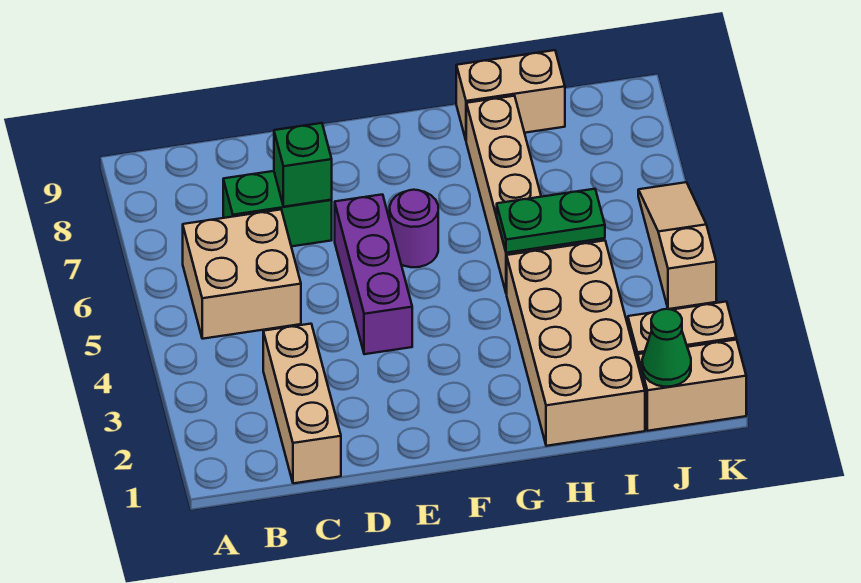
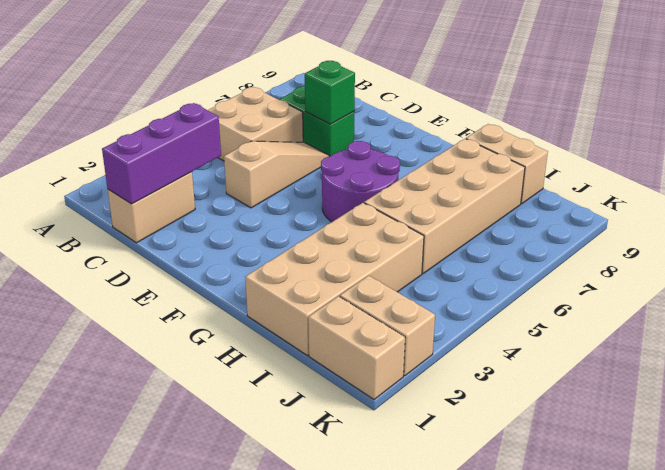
tan brick C1:C3 level 1 -> tan brick C1:C2 level 1
purple brick E4:E6 level 1 -> purple brick C1:C3 level 2
purple round brick F6 level 1 -> purple round brick F5:G6 level 1
tan brick H5:H8 level 1 -> tan brick H5:I8 level 1
green plate H5:I5 level 2 -> none
green cone J1 level 2 -> none
tan slope K4:K6 level 1 top 4 -> tan slope D4:D6 level 1 top 4

